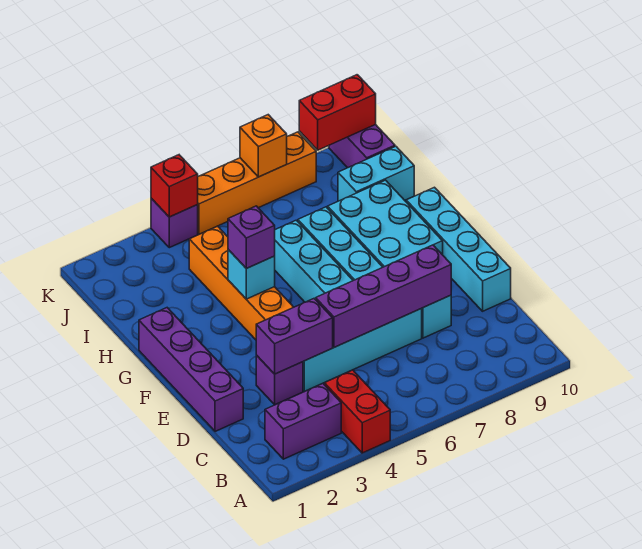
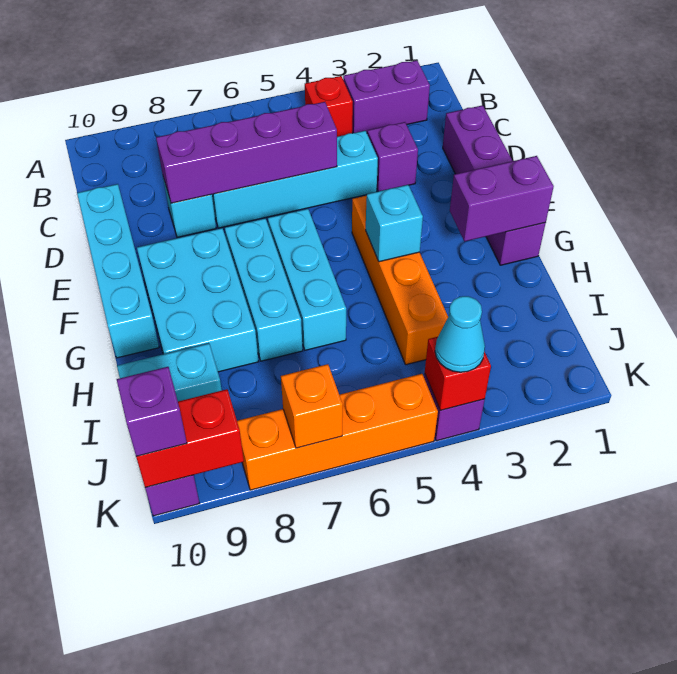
red brick A4:B4 level 1 -> red brick B4 level 1
purple brick D3:D4 level 2 -> purple brick G1:G2 level 2
purple brick G4 level 3 -> purple brick K10 level 3
none -> cyan cone K4 level 3

